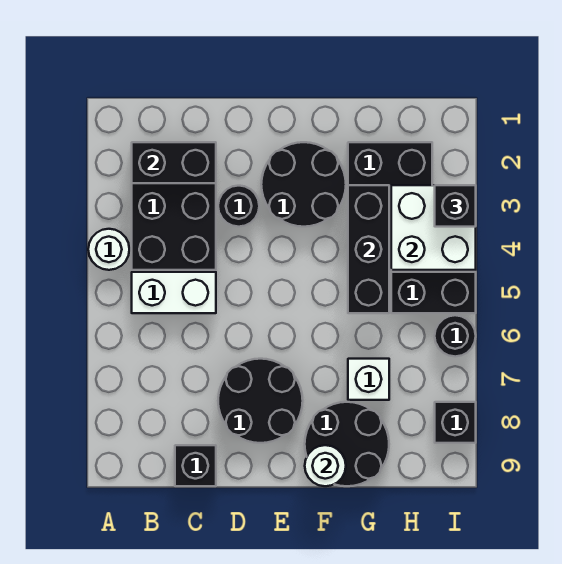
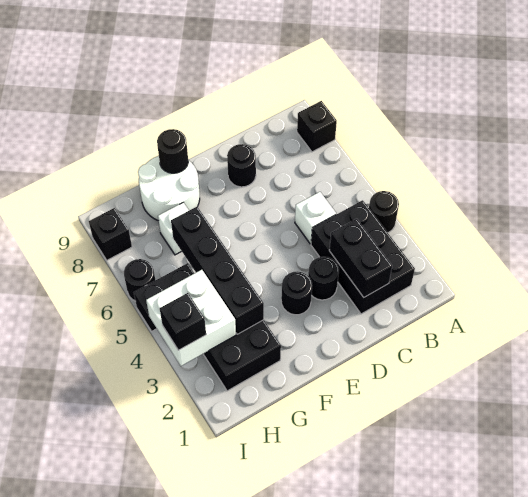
white round brick A4 level 1 -> black round brick A4 level 1
black brick B2:C2 level 2 -> black brick C2:C3 level 2
white brick B5:C5 level 1 -> white brick C5 level 1
black brick C9 level 1 -> black brick A8 level 1
black round brick D7:E8 level 1 -> black round brick D8 level 1
black round brick E2:F3 level 1 -> black round brick E3 level 1
black round brick F8:G9 level 1 -> white round brick F8:G9 level 1
white round brick F9 level 2 -> black round brick F9 level 2
black brick G3:G5 level 2 -> black brick G3:G6 level 2

